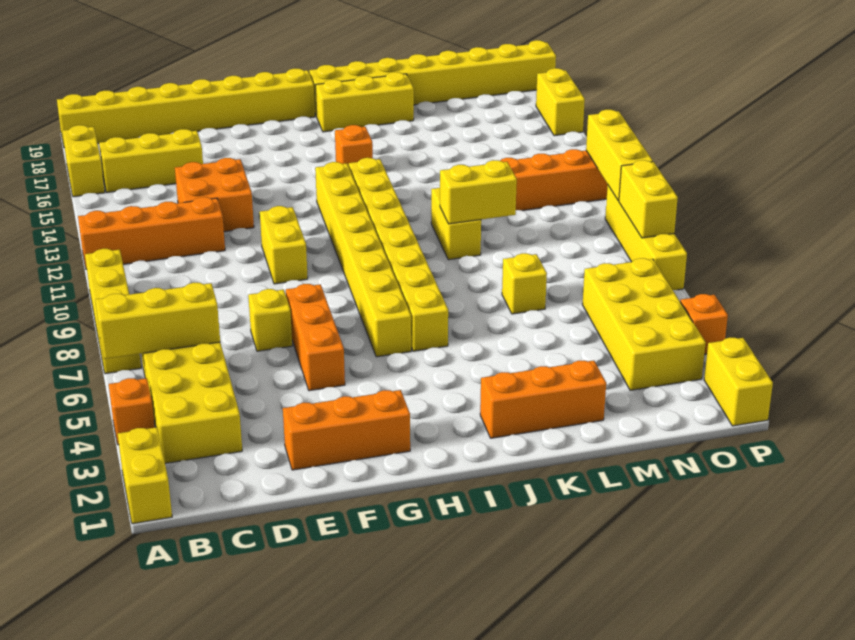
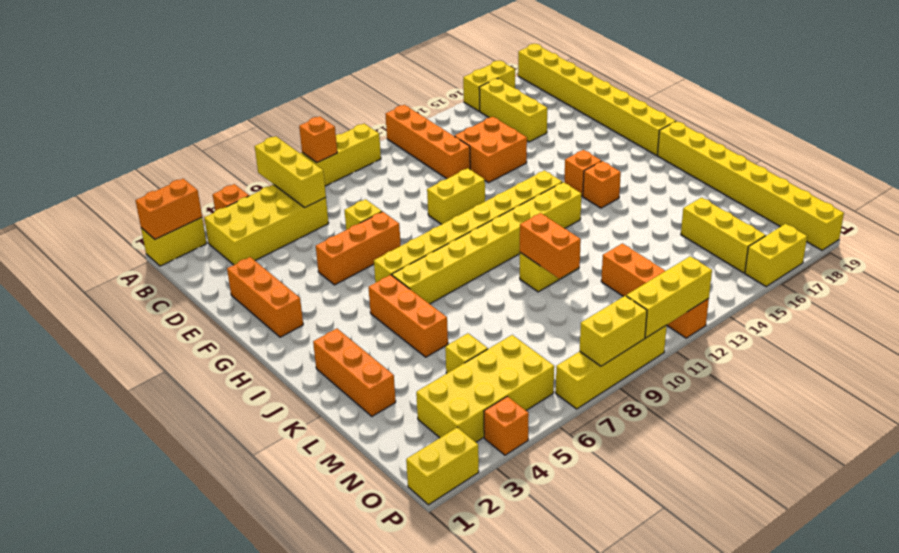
none -> orange brick A1:A2 level 2
none -> orange brick A8 level 2
none -> orange brick H15 level 1
none -> orange brick I5:K5 level 1
yellow brick I18:K18 level 1 -> yellow brick M16:O16 level 1
yellow brick K10:L10 level 2 -> orange brick K10:L10 level 2
yellow brick L7 level 1 -> yellow brick M5 level 1

